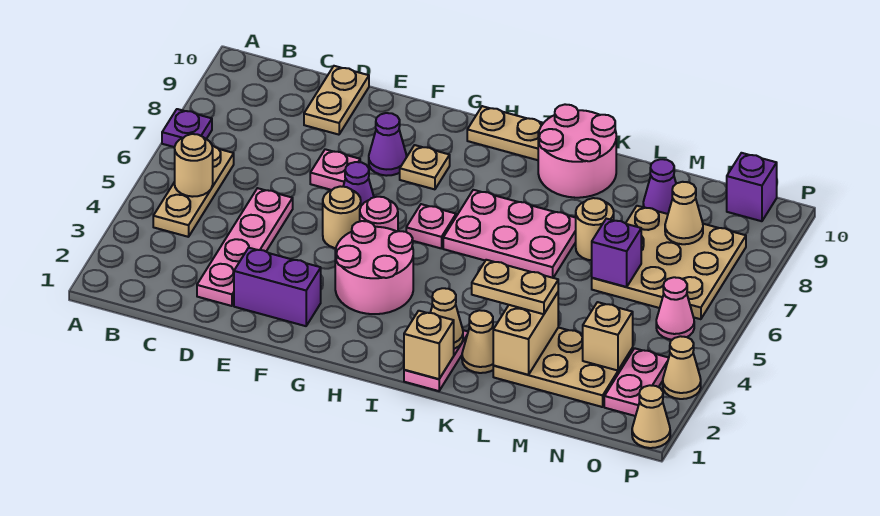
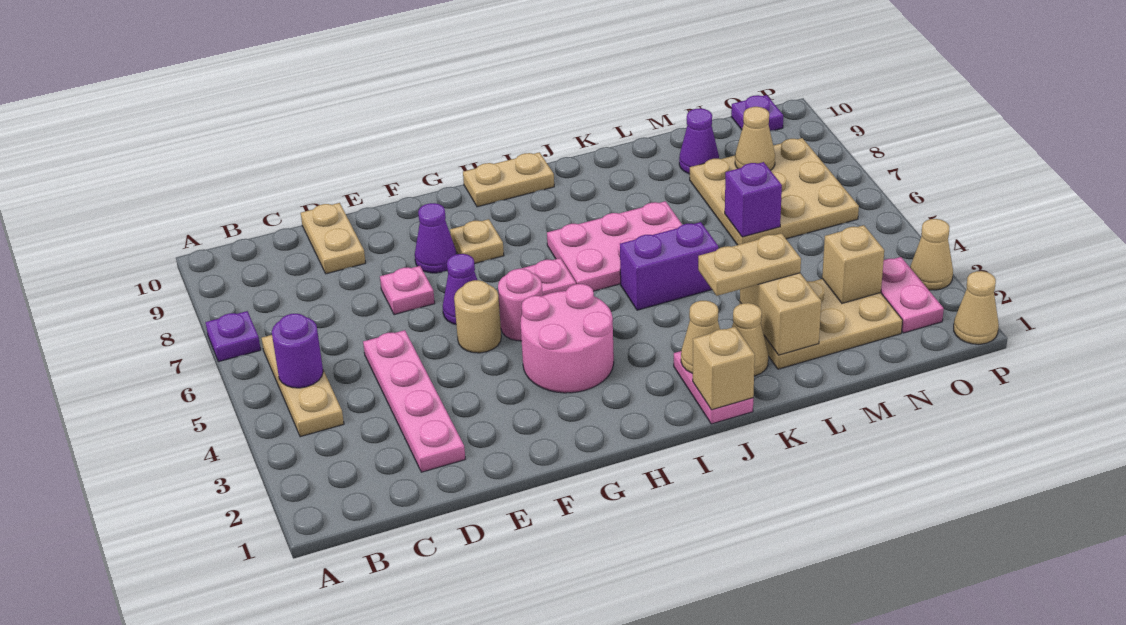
tan round brick B5 level 2 -> purple round brick B5 level 2
purple brick E2:F2 level 1 -> purple brick J5:K5 level 1
pink round brick J9:K10 level 1 -> none
tan round brick L7 level 1 -> none
pink cone O5 level 1 -> none
purple brick O10 level 1 -> purple plate O10 level 1

